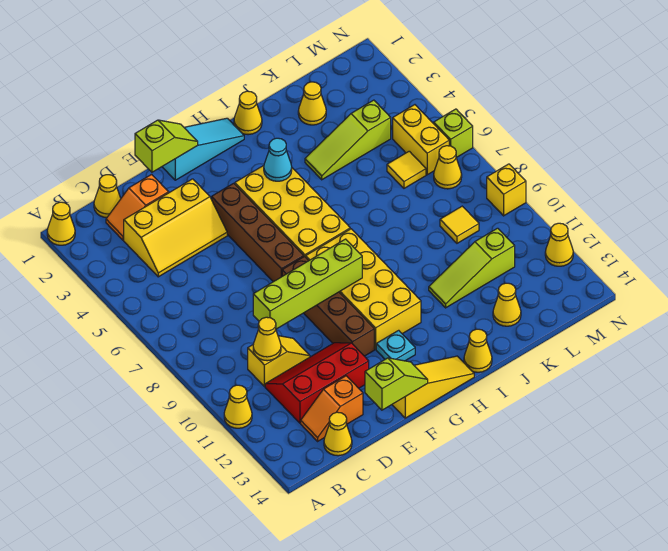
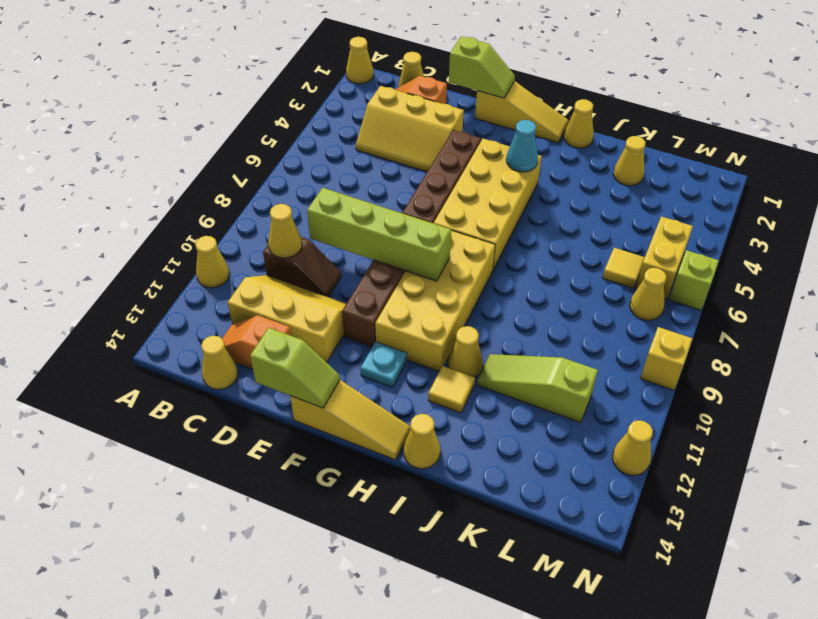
yellow slope C10:D10 level 1 top C -> brown slope C10:D10 level 1 top C
red slope C11:E12 level 1 top 12 -> yellow slope C11:E12 level 1 top 12
cyan slope F1:H1 level 1 top F -> yellow slope F1:H1 level 1 top F
lime slope J4:L4 level 1 top L -> none
yellow cone K13 level 1 -> yellow cone I11 level 1
yellow tile L9 level 1 -> yellow tile I12 level 1

